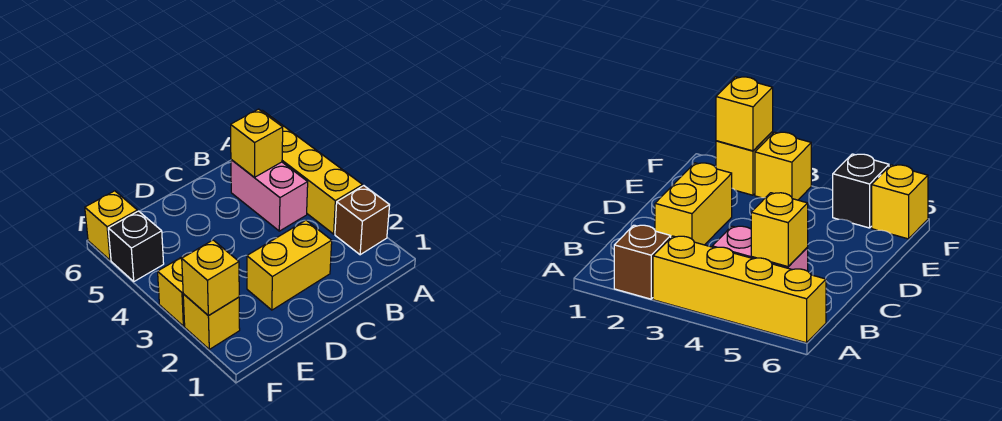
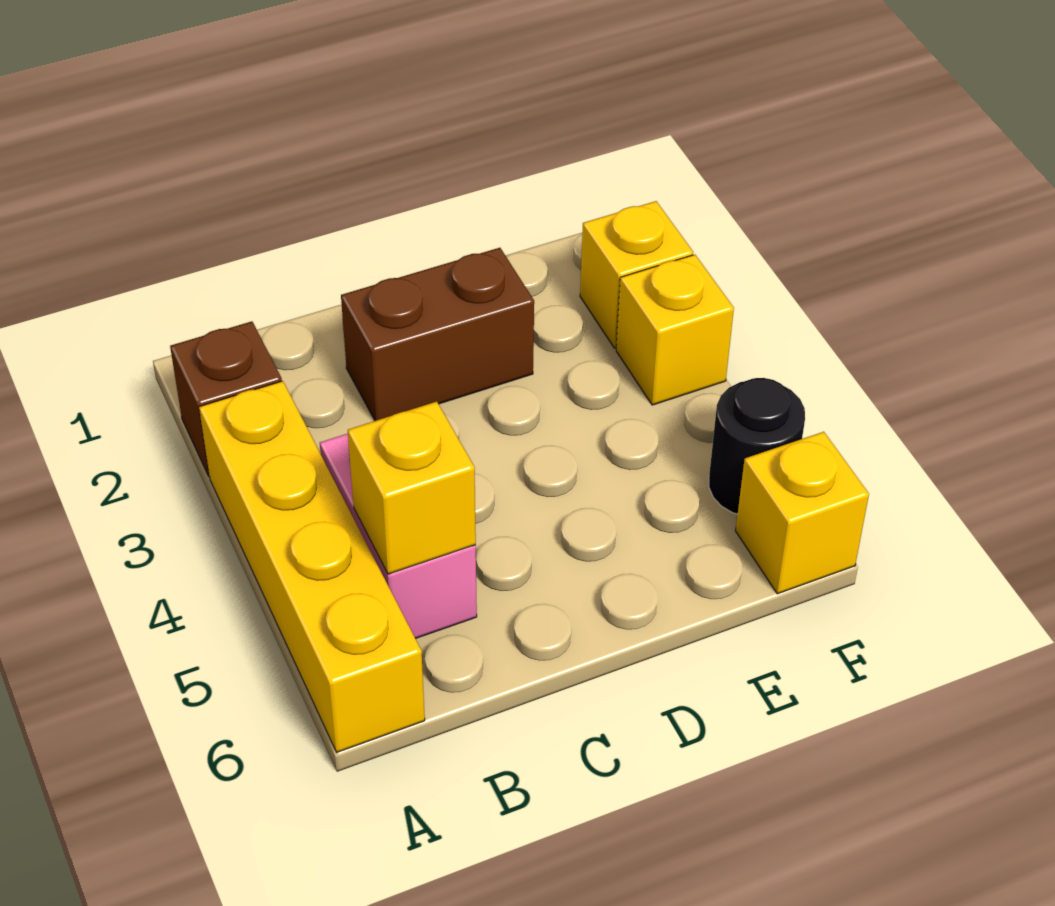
yellow brick C2:D2 level 1 -> brown brick C2:D2 level 1
yellow brick F2 level 2 -> none
black brick F5 level 1 -> black round brick F5 level 1

